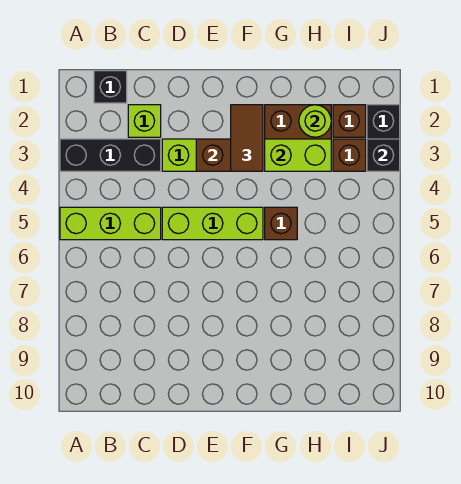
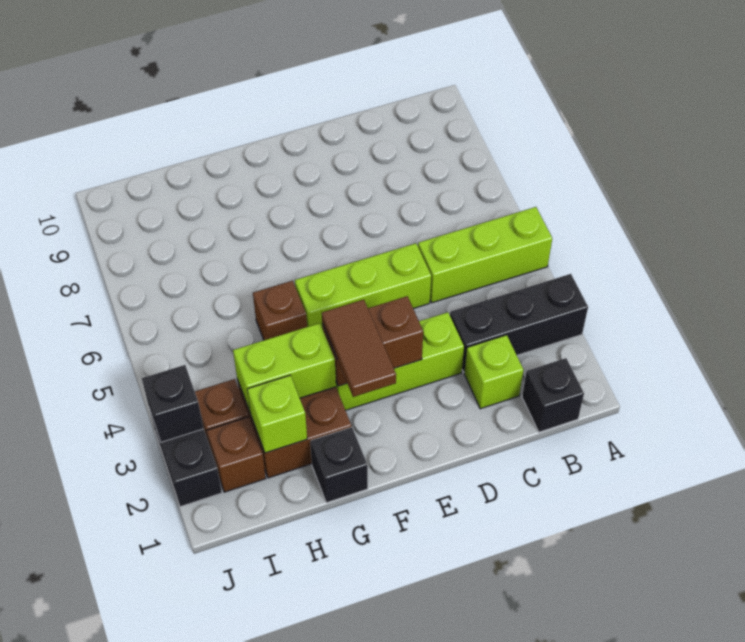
none -> black brick G1 level 1
lime round brick H2 level 2 -> lime brick H2 level 2

